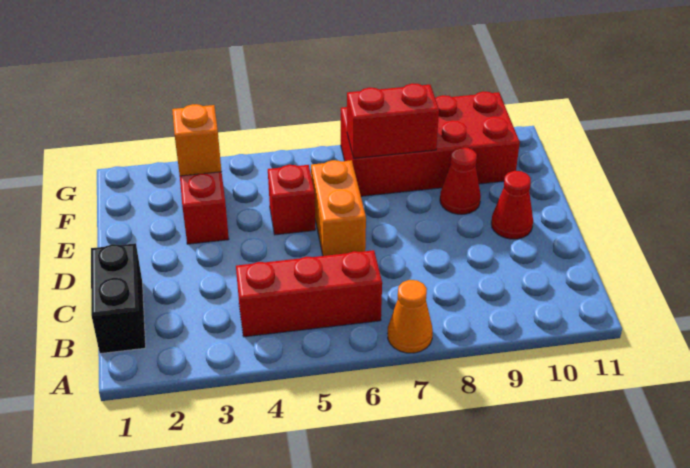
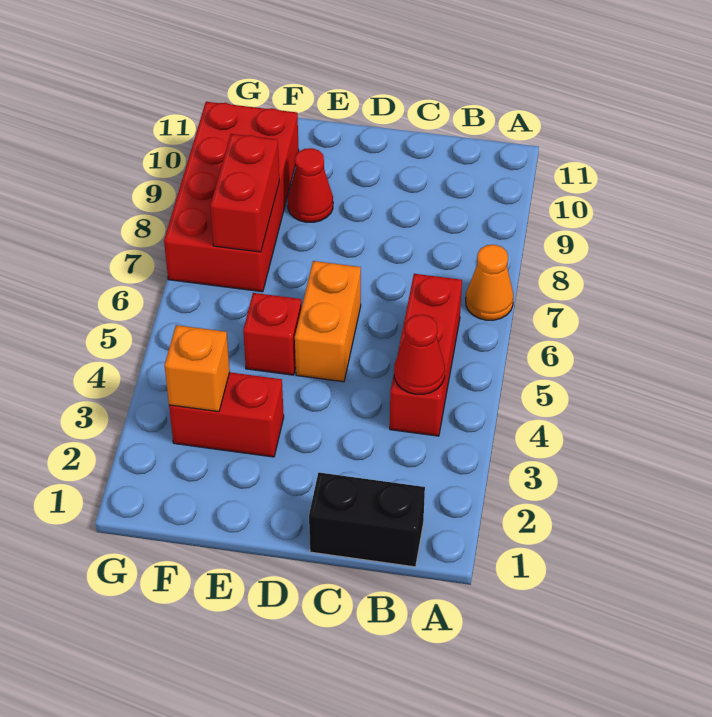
orange brick D6:E6 level 1 -> orange brick D5:D6 level 1
red cone D10 level 1 -> red cone B4 level 2

